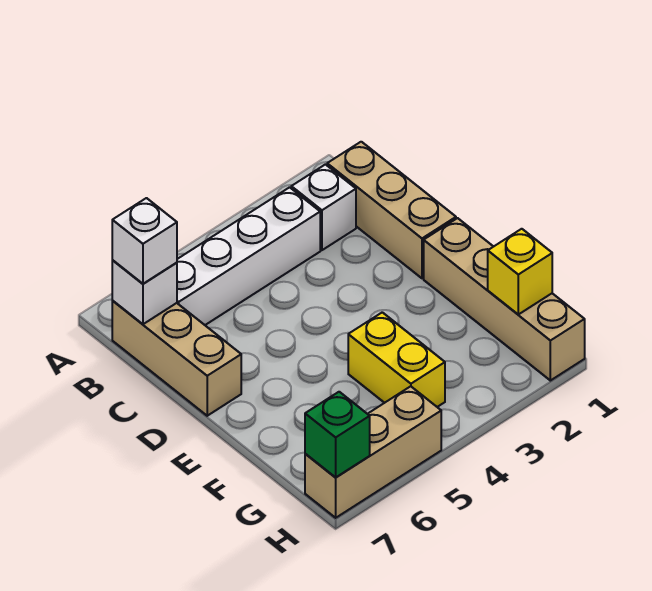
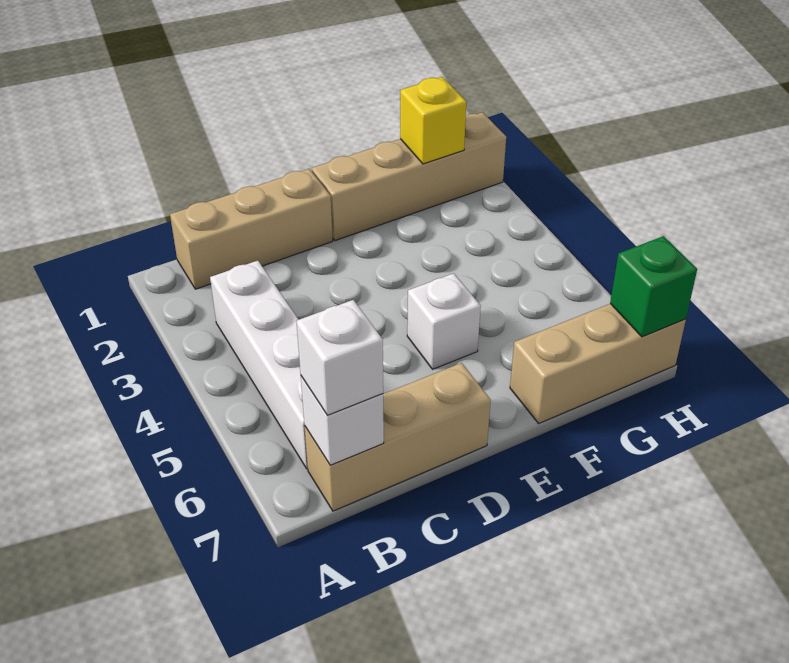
white brick B2 level 1 -> white brick E5 level 1
yellow brick F4:G4 level 1 -> none
tan brick H5:H7 level 1 -> tan brick F7:H7 level 1

